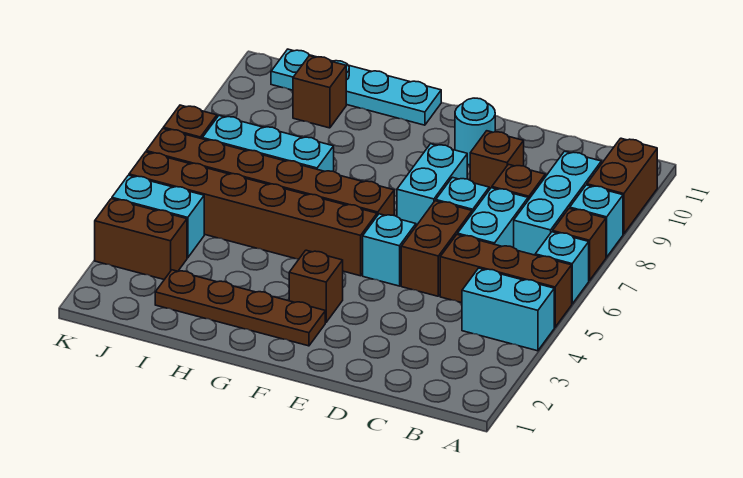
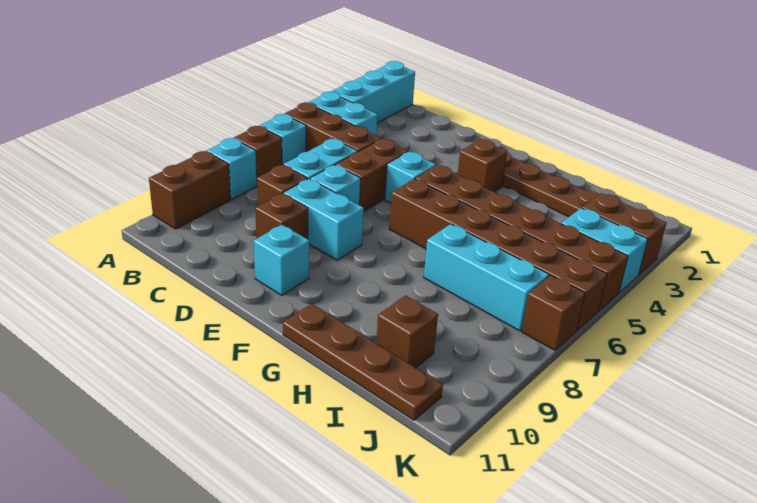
cyan brick B7:B9 level 1 -> cyan brick A1:A3 level 1
cyan brick E7:E8 level 1 -> cyan brick D8:E8 level 1
cyan round brick E10 level 1 -> cyan brick E10 level 1
cyan plate G11:J11 level 1 -> brown plate G11:J11 level 1

